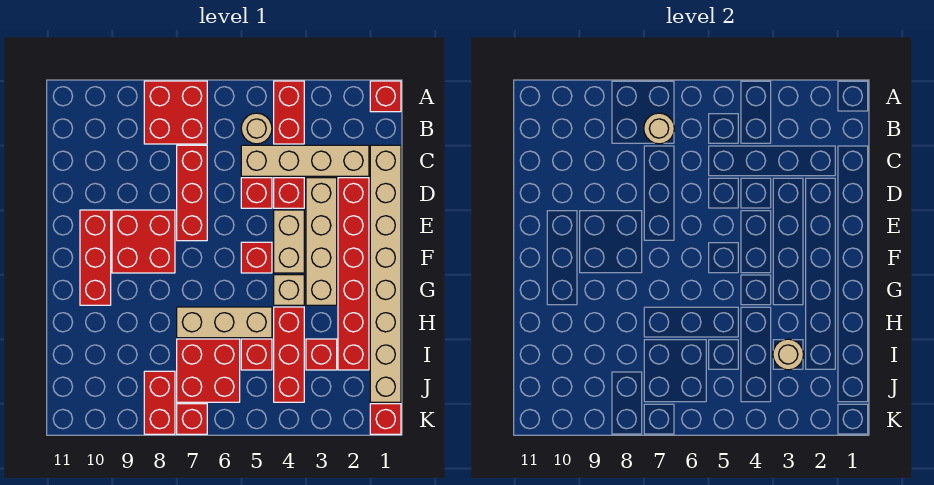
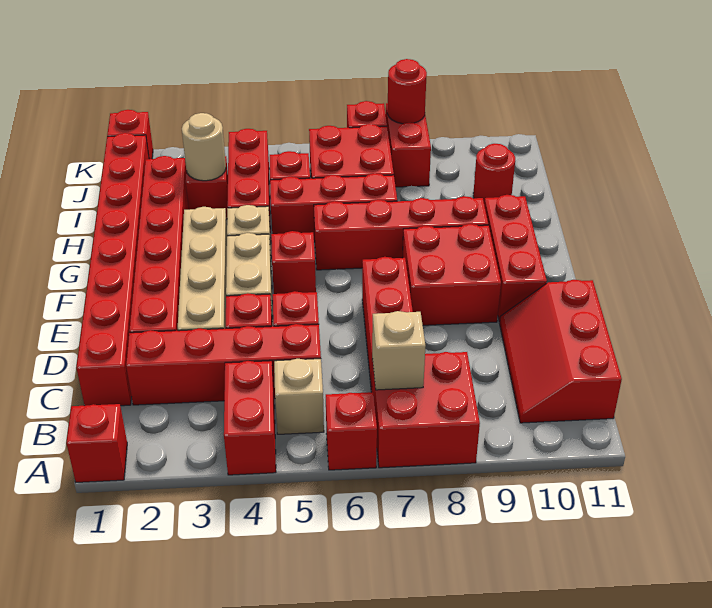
none -> red brick A6 level 1
tan round brick B5 level 1 -> tan brick B5 level 1
tan round brick B7 level 2 -> tan brick B7 level 2
none -> red slope B10:D11 level 1 top 11
tan brick C1:J1 level 1 -> red brick C1:J1 level 1
tan brick C2:C5 level 1 -> red brick C2:C5 level 1
none -> red brick G6:G9 level 1
tan brick H5:H7 level 1 -> red brick H5:H7 level 1
none -> red round brick I10 level 1
none -> red round brick K8 level 2

